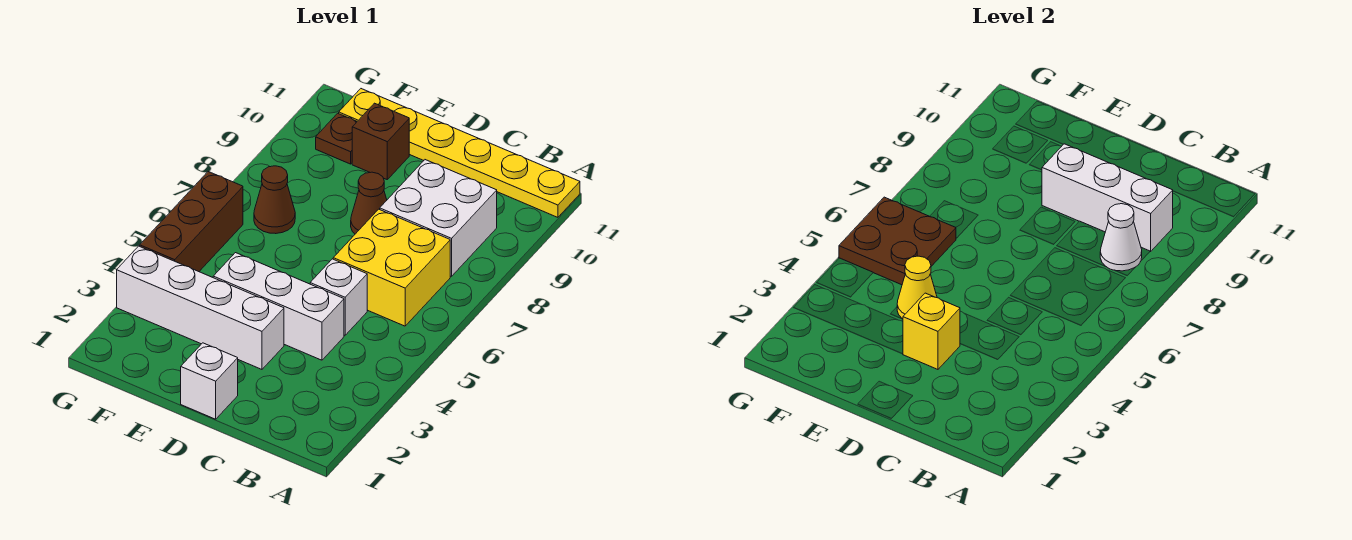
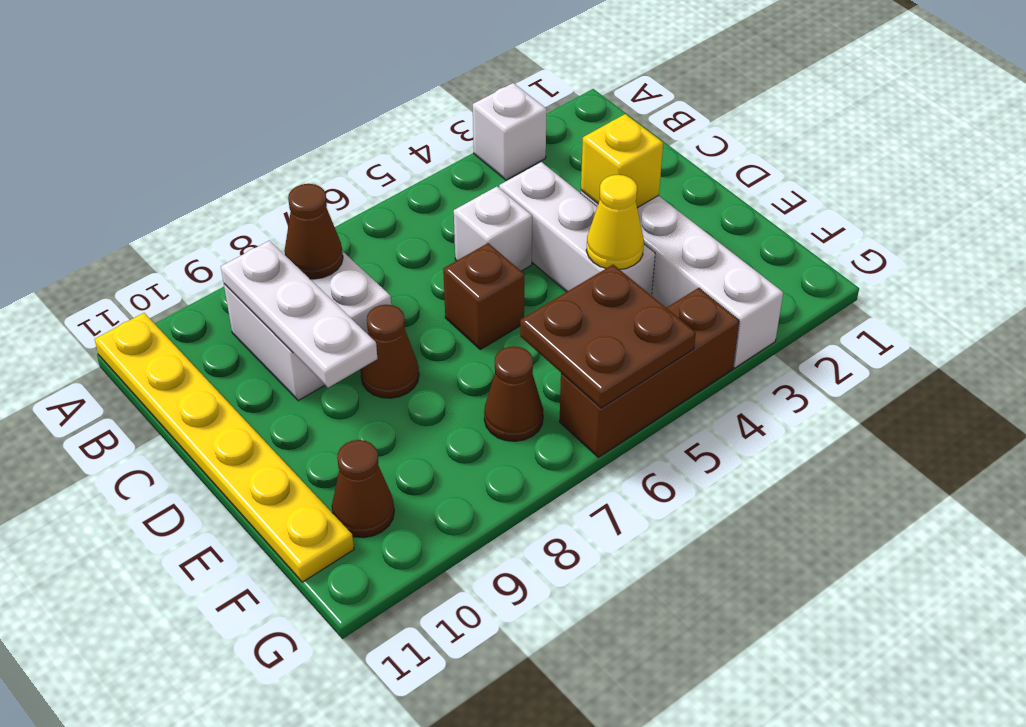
yellow brick B6:C7 level 1 -> none
white cone B8 level 2 -> brown cone B8 level 2
white brick B9:D9 level 2 -> white plate B9:D9 level 2
white brick D1 level 1 -> white brick A3 level 1
brown brick E10 level 1 -> brown brick D6 level 1
brown plate F10 level 1 -> brown cone F10 level 1

